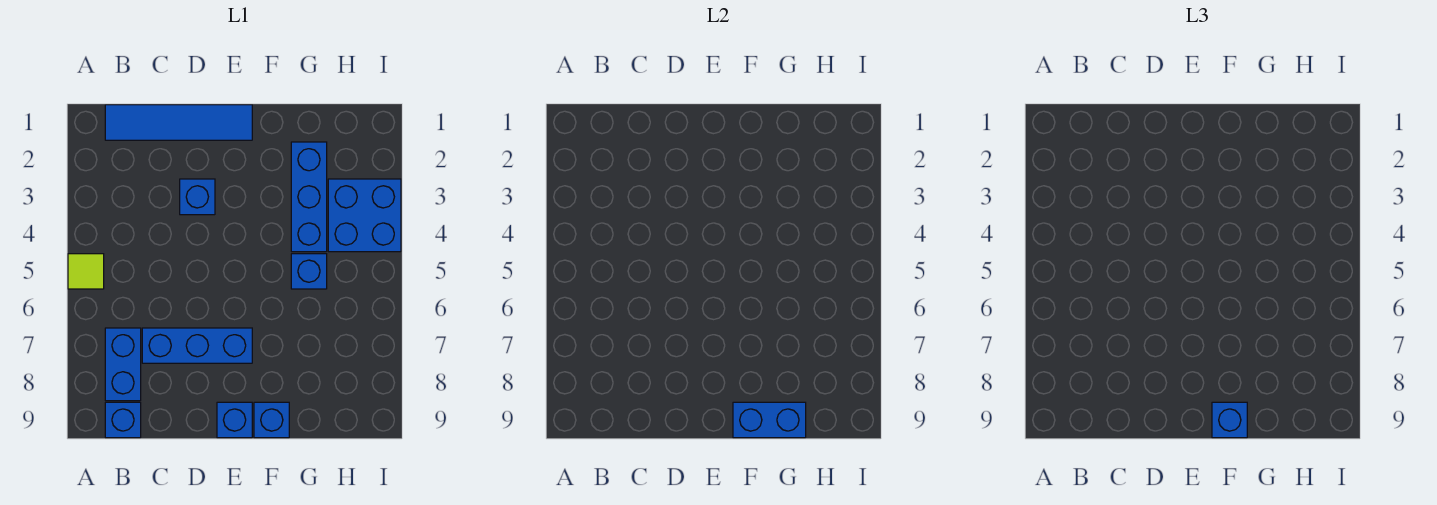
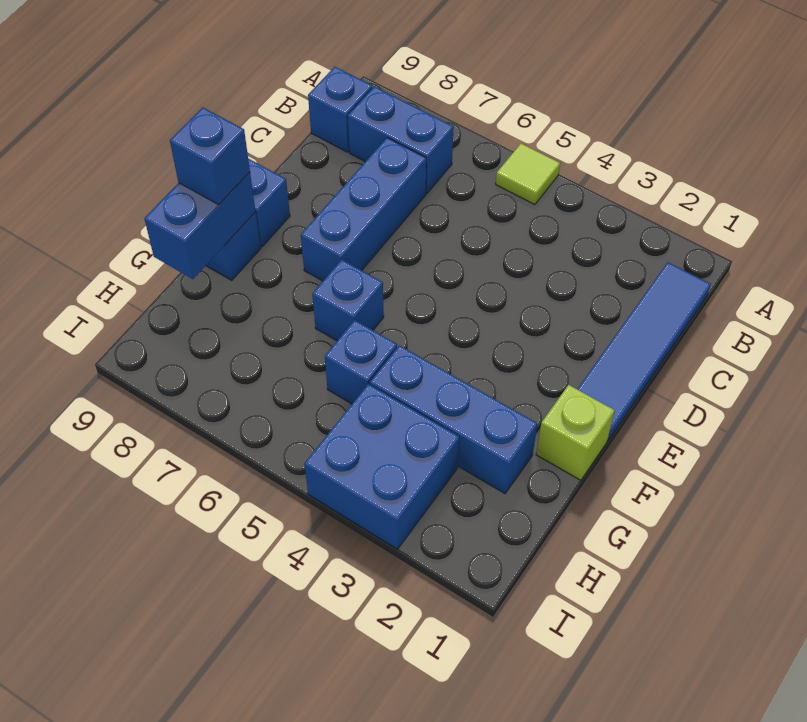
blue brick D3 level 1 -> blue brick F6 level 1
none -> lime brick F1 level 1

